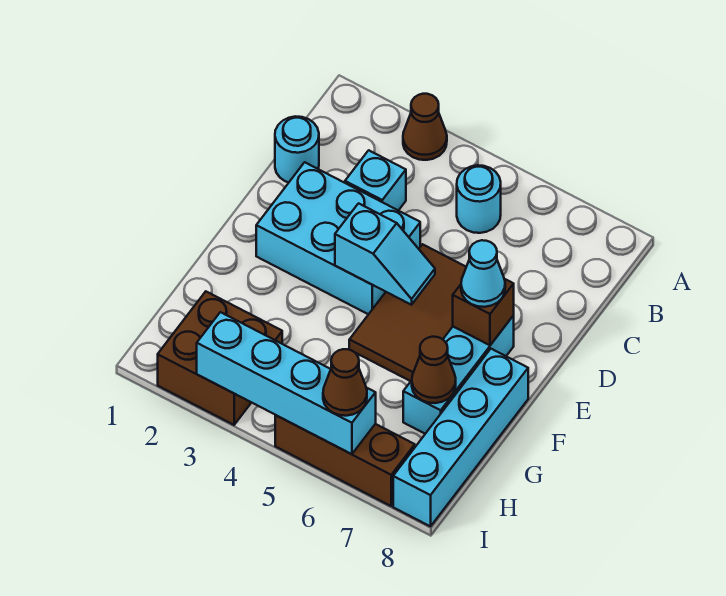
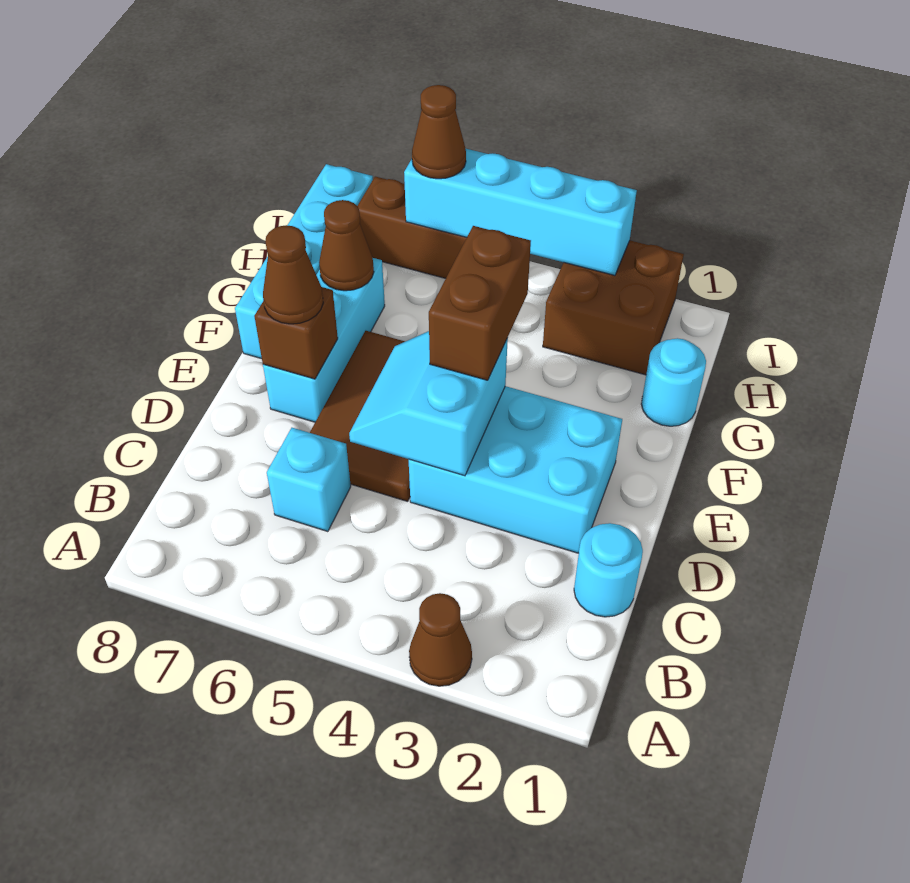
cyan round brick B5 level 1 -> cyan round brick G1 level 1
cyan brick C3 level 1 -> cyan brick C6 level 1
cyan slope E4:E5 level 2 top 4 -> cyan slope D4:E5 level 2 top 4
none -> brown brick E4:F4 level 3
cyan cone E7 level 3 -> brown cone E7 level 3

